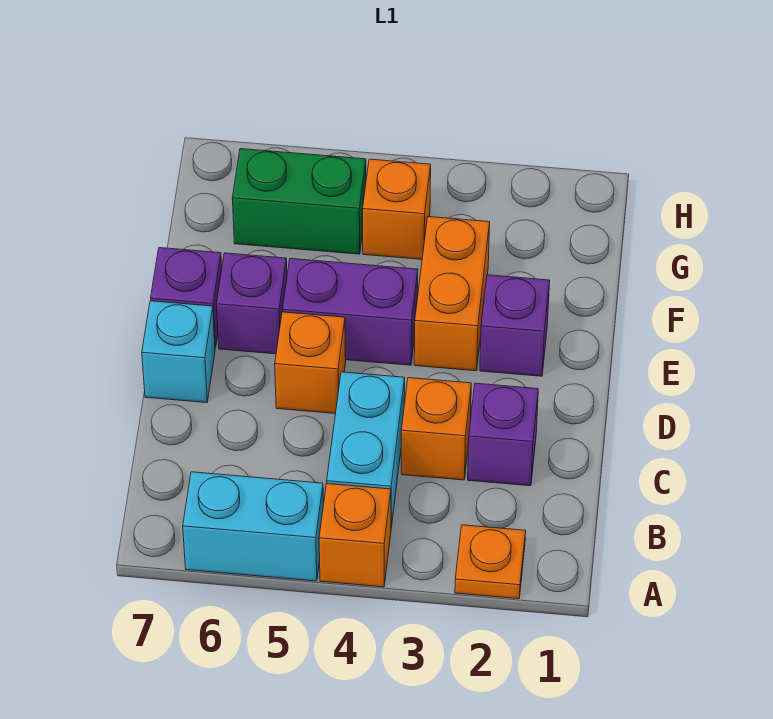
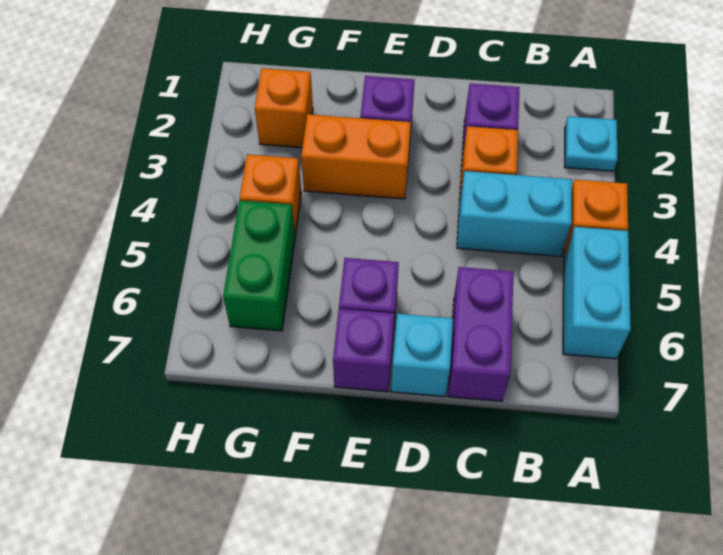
orange plate A2 level 1 -> cyan plate A2 level 1
orange brick D5 level 1 -> orange brick G2 level 1
purple brick E4:E5 level 1 -> purple brick C6:C7 level 1

